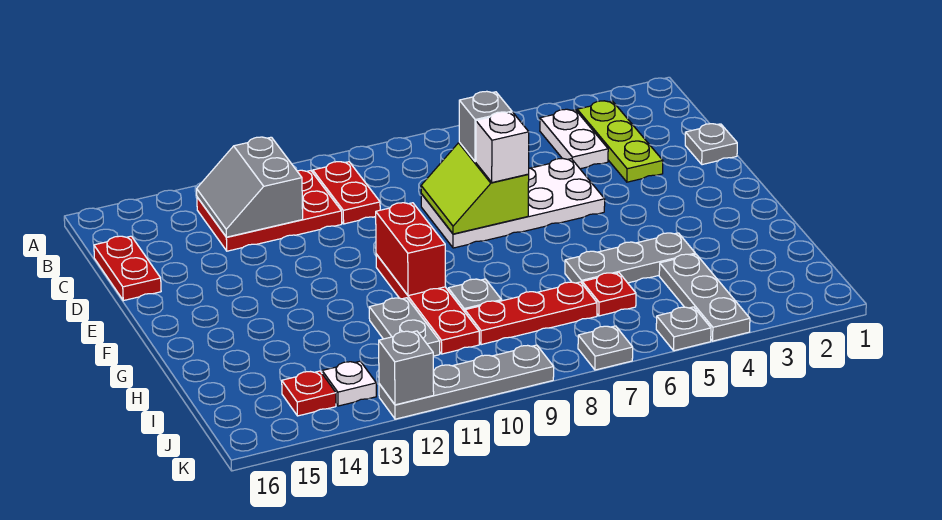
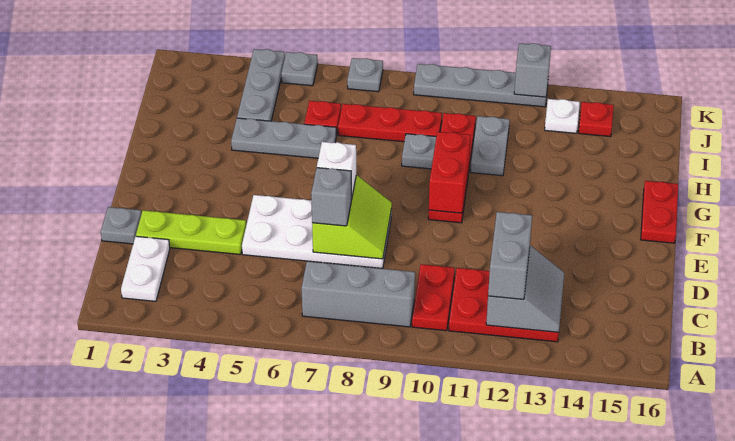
lime plate B3:D3 level 1 -> lime plate D2:D4 level 1
white plate B4:C4 level 1 -> white plate B2:C2 level 1
none -> grey brick B7:B9 level 1
none -> grey brick B12:C12 level 3
red plate C16:D16 level 1 -> red plate F16:G16 level 1

